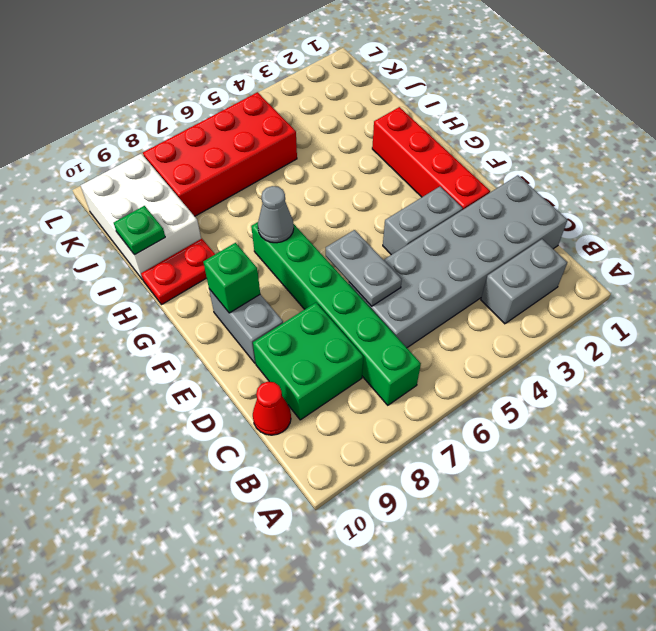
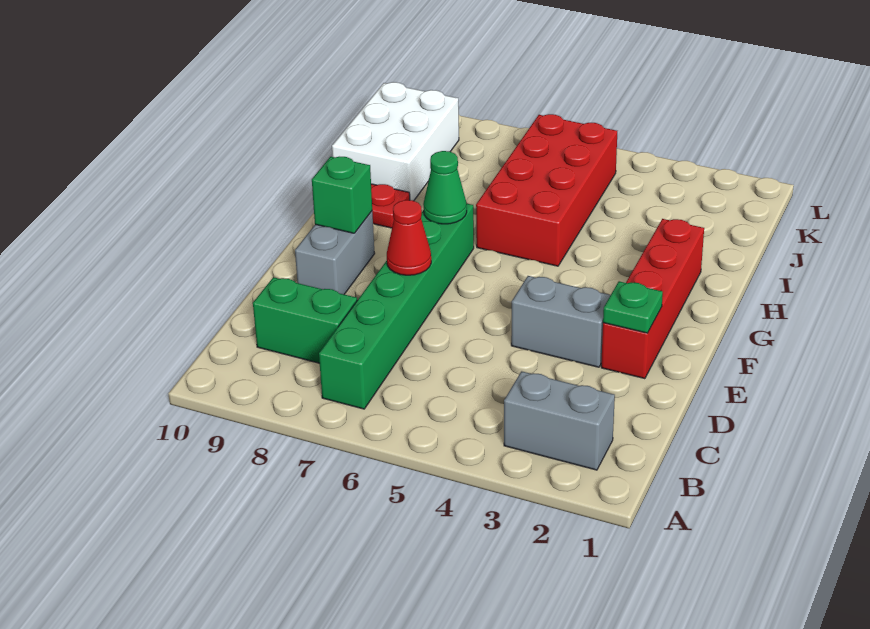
grey brick C1:D6 level 1 -> none
green brick C8:D9 level 1 -> green brick C8:C9 level 1
red cone C10 level 1 -> red cone E7 level 2
grey plate D6:E6 level 2 -> none
grey cone G7 level 2 -> green cone G7 level 2
green plate I10 level 2 -> green plate E2 level 2
red brick J5:K8 level 1 -> red brick H5:K6 level 1

